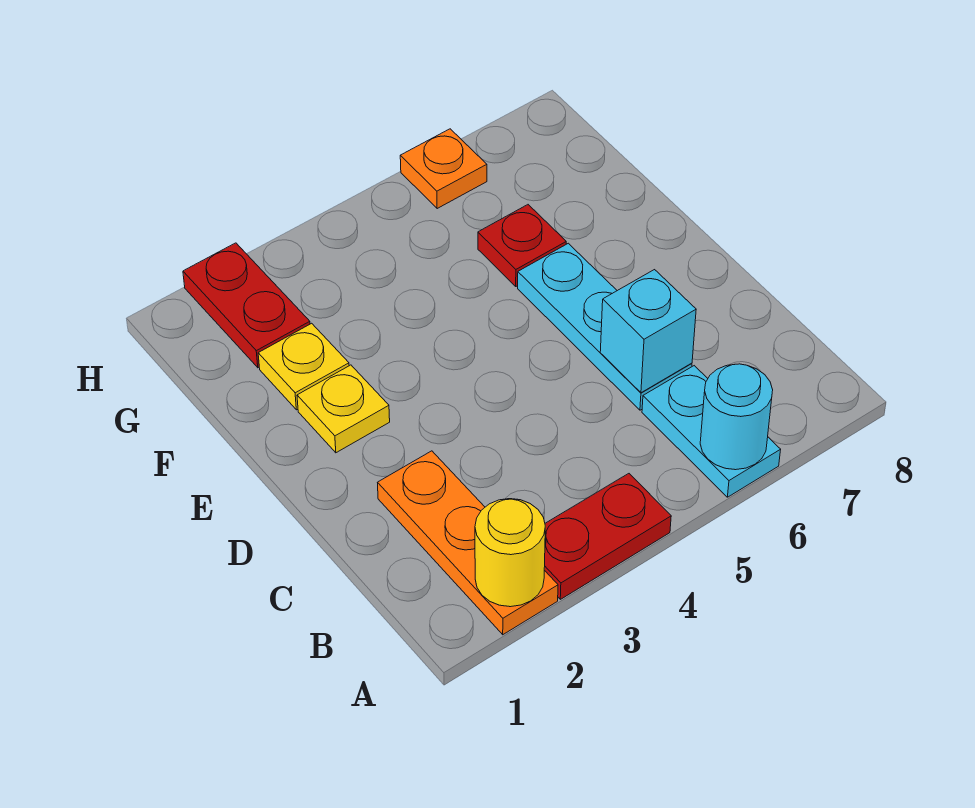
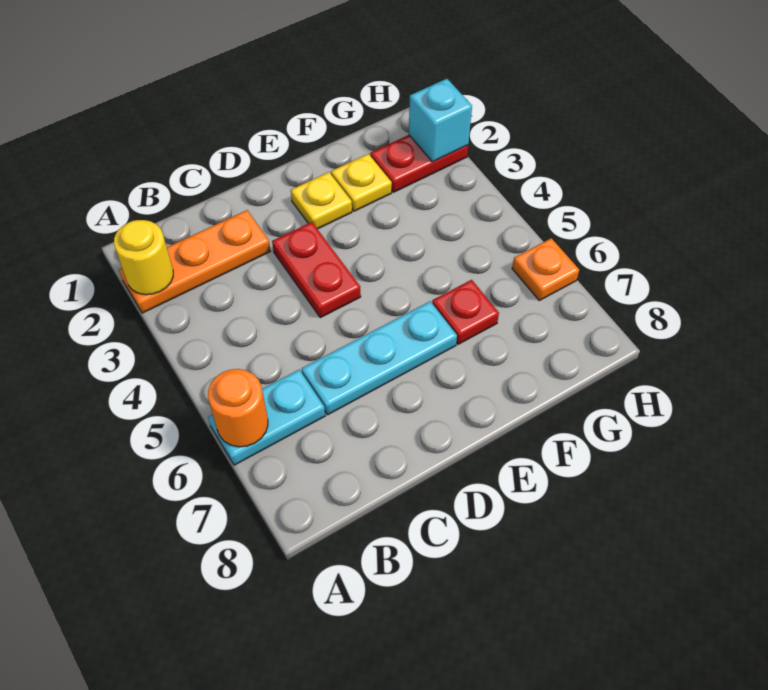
red plate A3:A4 level 1 -> red plate D3:D4 level 1
cyan round brick A6 level 2 -> orange round brick A6 level 2
cyan brick C6 level 2 -> cyan brick H2 level 2

